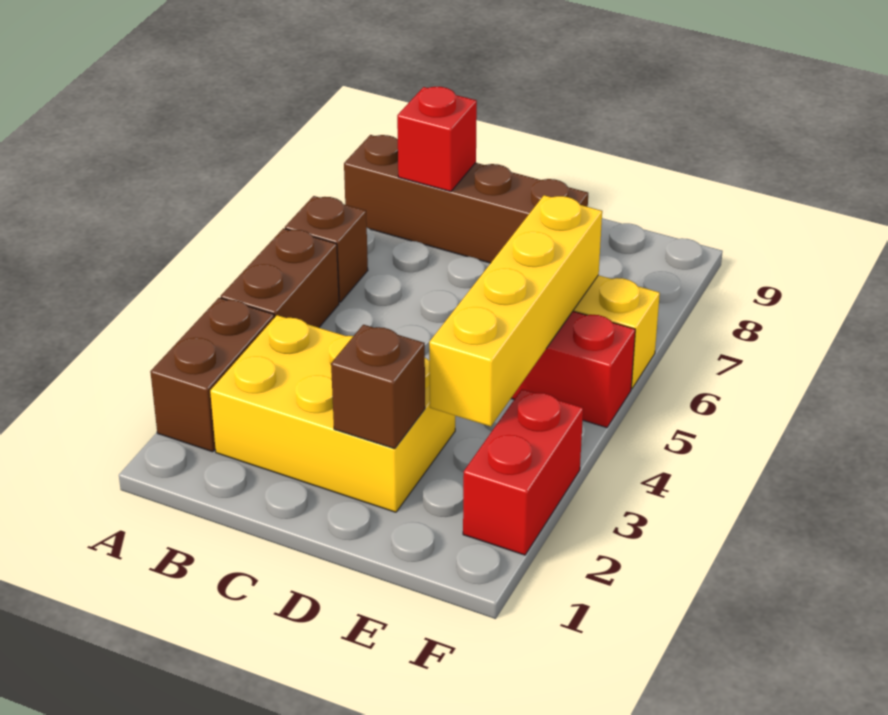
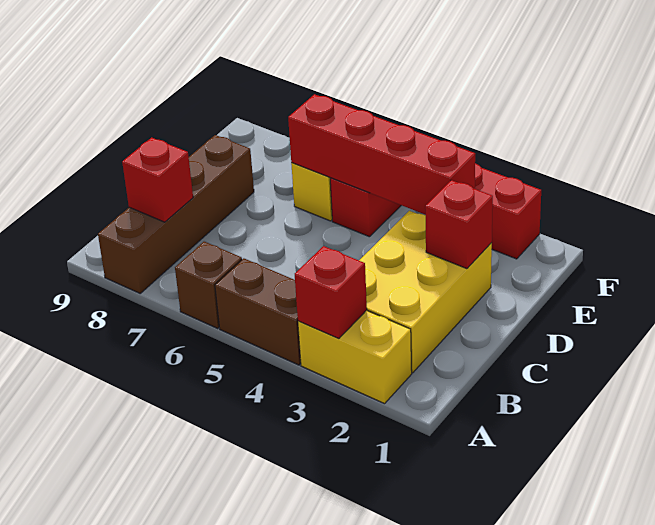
brown brick A2:A3 level 1 -> yellow brick A2:A3 level 1
none -> red brick A3 level 2
brown brick D2 level 2 -> red brick D2 level 2
yellow brick E3:E6 level 2 -> red brick E3:E6 level 2

